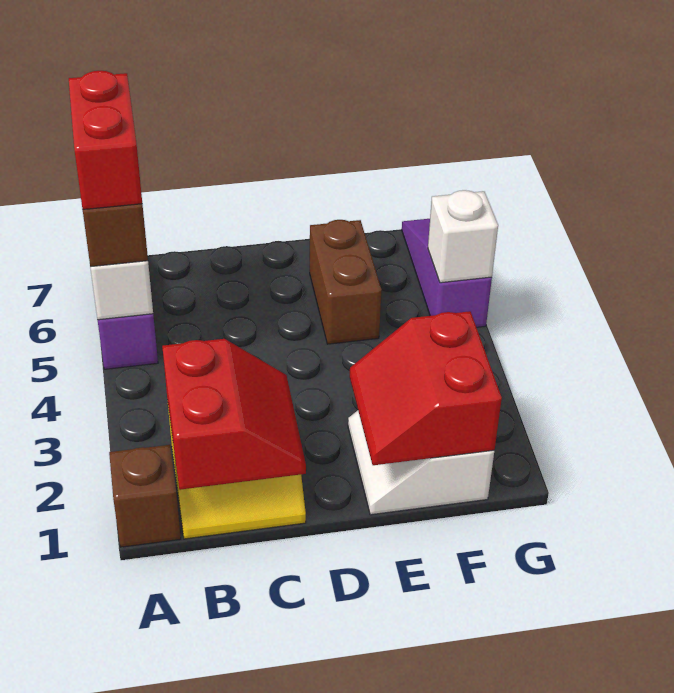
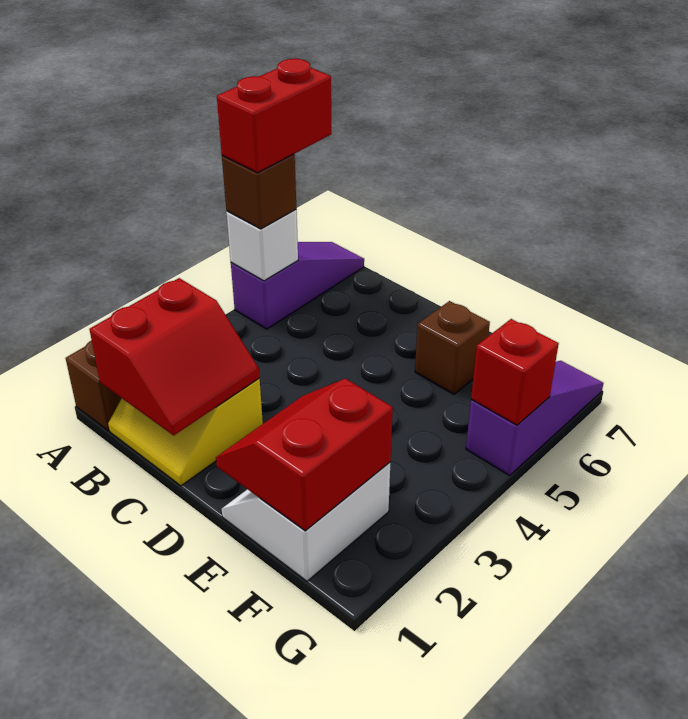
brown brick E5:E6 level 1 -> brown brick E6 level 1
white brick G5 level 2 -> red brick G5 level 2

